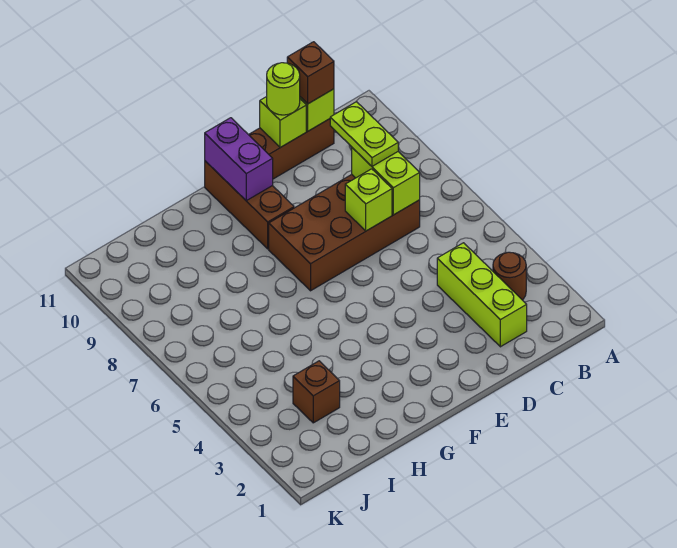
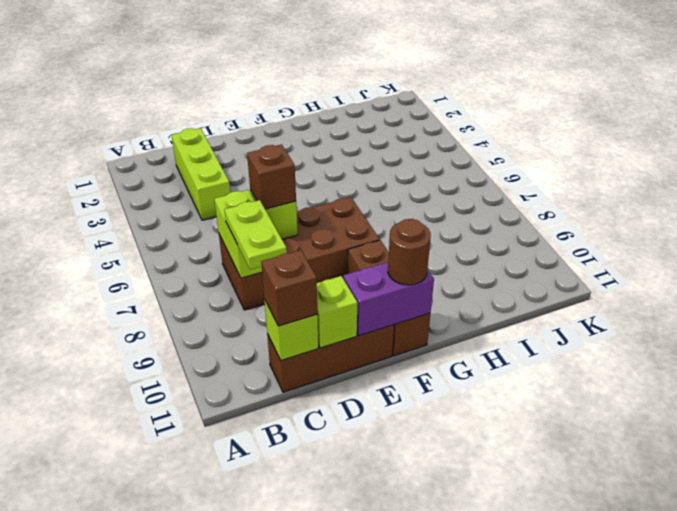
brown round brick B3 level 1 -> brown round brick F11 level 3
lime round brick D11 level 3 -> none
purple brick F10:F11 level 2 -> purple brick E11:F11 level 2
brown brick I3 level 1 -> brown brick D7 level 3

